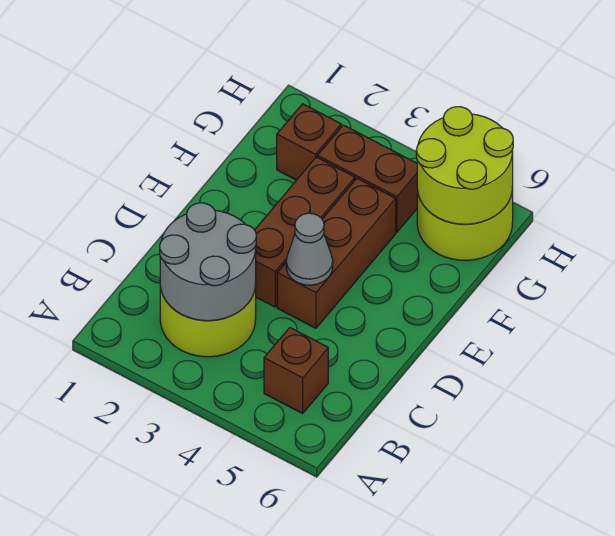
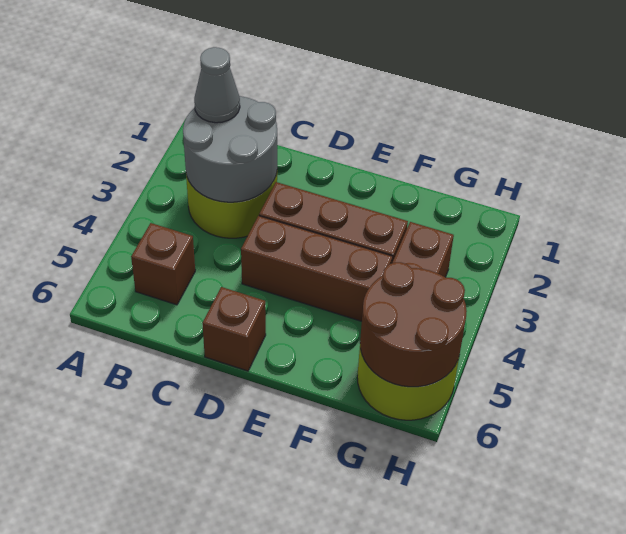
grey cone D4 level 2 -> grey cone B2 level 3
brown brick G2 level 1 -> brown brick D6 level 1
lime round brick G5:H6 level 2 -> brown round brick G5:H6 level 2

